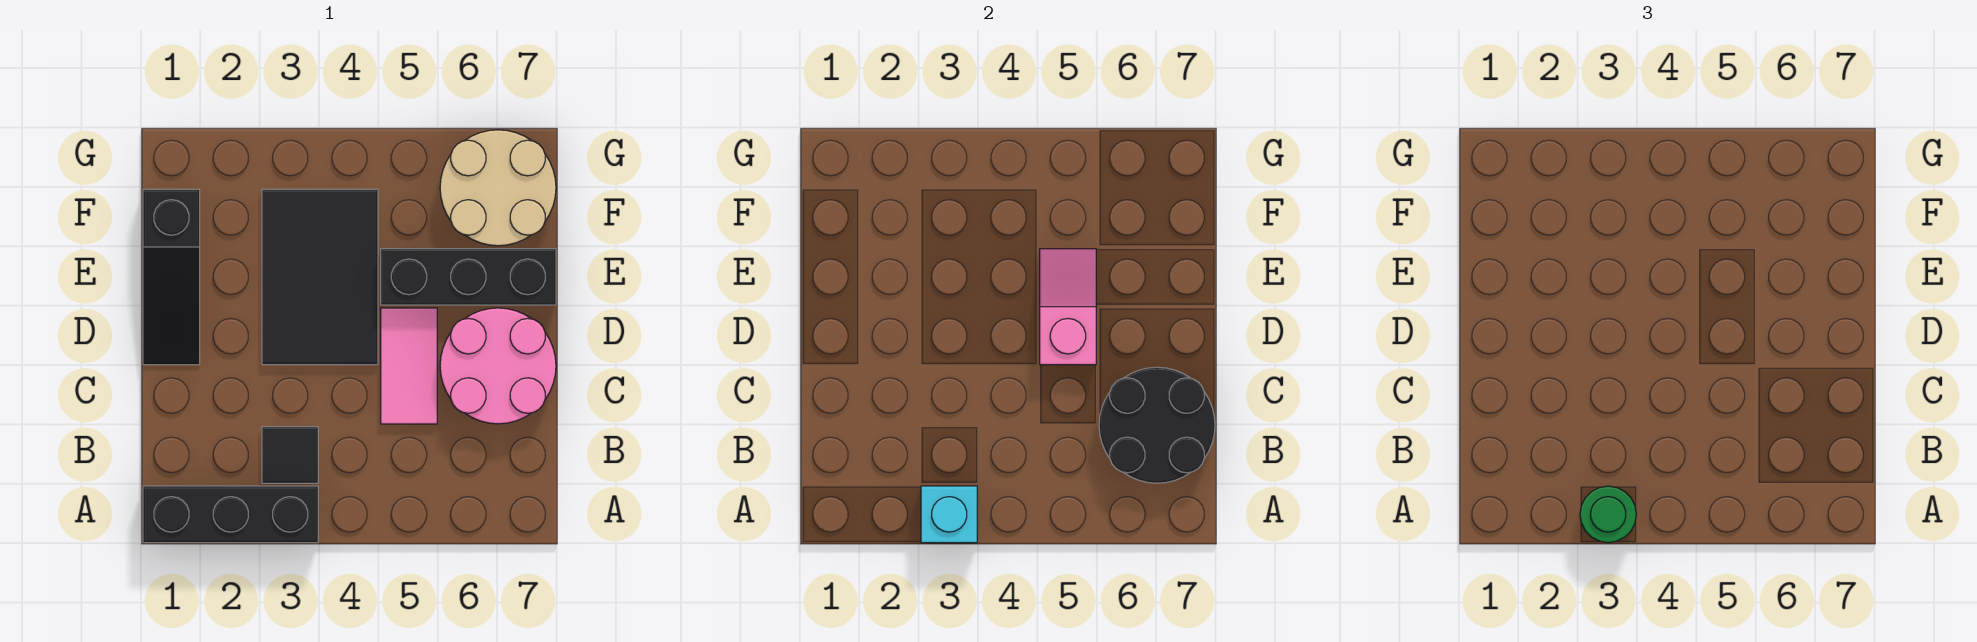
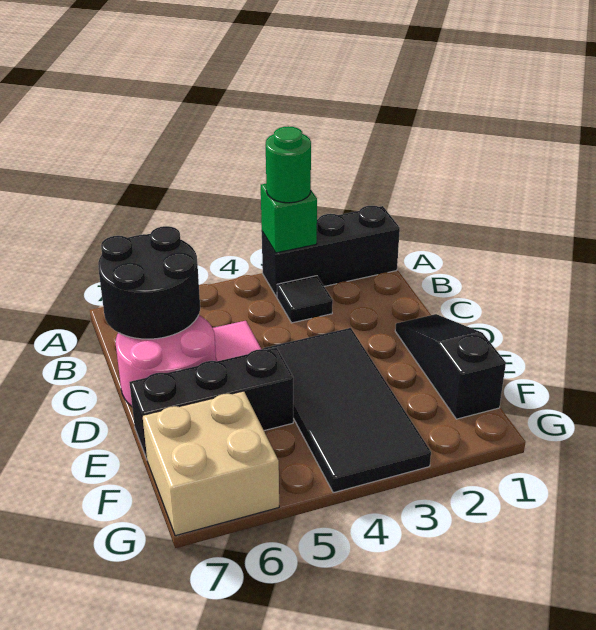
cyan brick A3 level 2 -> green brick A3 level 2
black tile D3:F4 level 1 -> black tile D3:G4 level 1
pink slope D5:E5 level 2 top D -> none
tan round brick F6:G7 level 1 -> tan brick F6:G7 level 1

